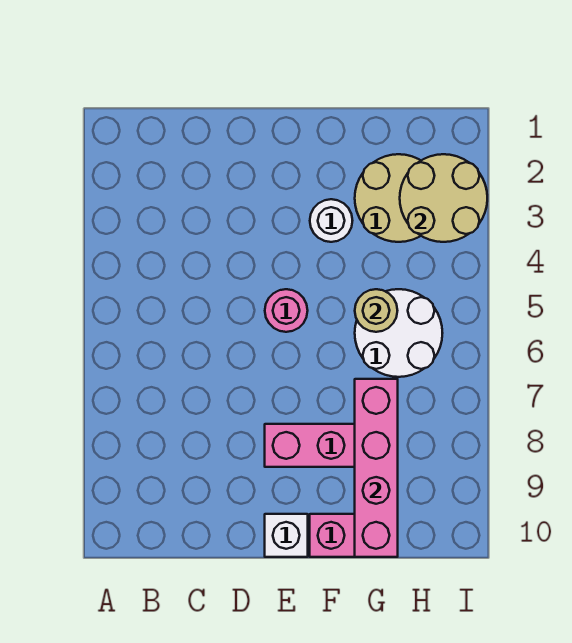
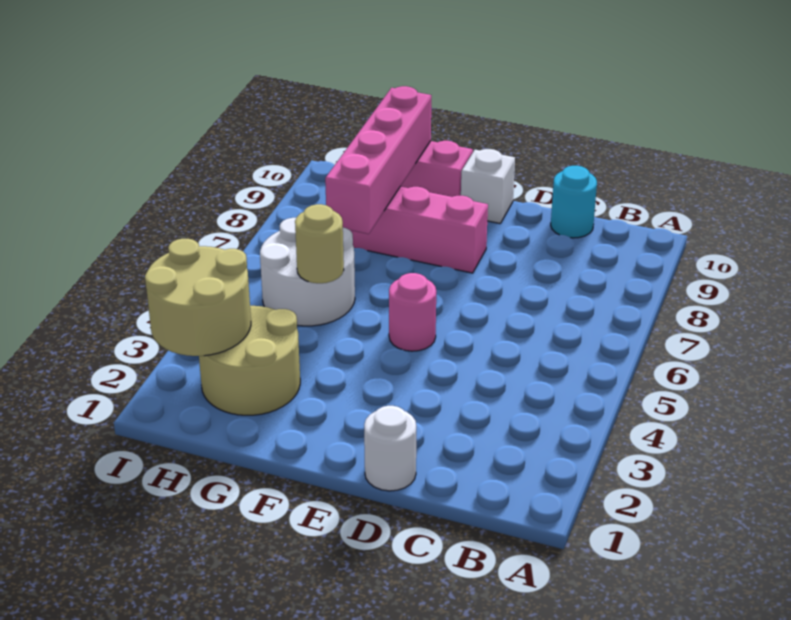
none -> cyan round brick C10 level 1
white round brick F3 level 1 -> white round brick D1 level 1

